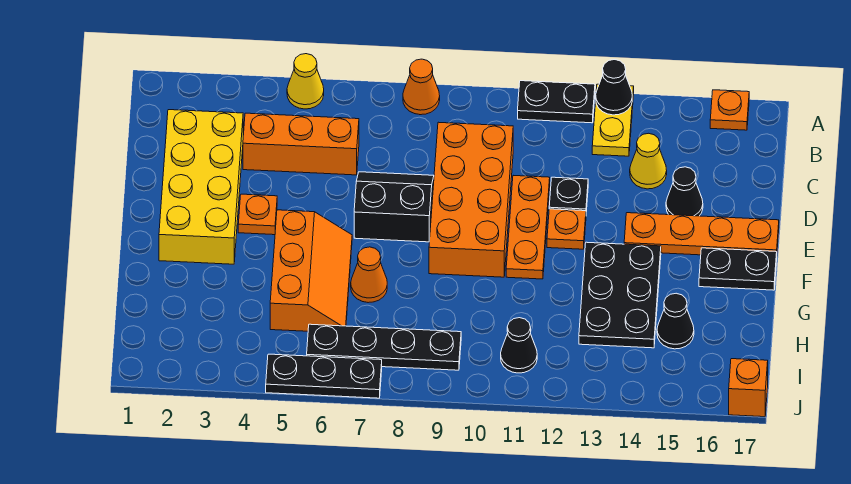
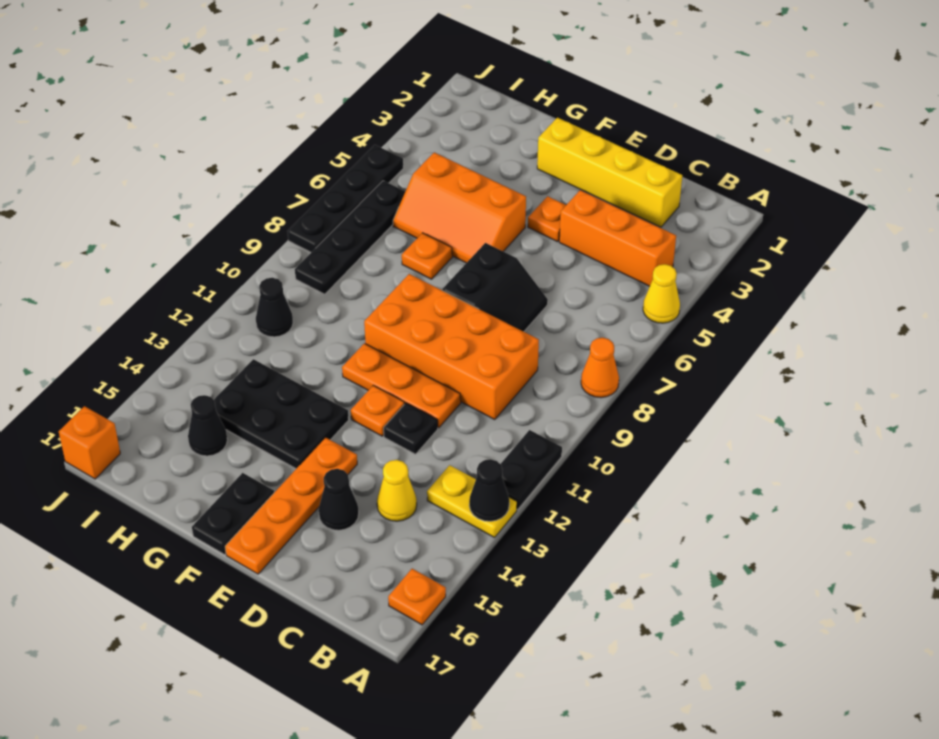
yellow brick C2:F3 level 1 -> yellow brick C2:F2 level 1
orange brick C4:C6 level 1 -> orange brick B4:D4 level 1
orange cone G7 level 1 -> orange plate G7 level 1
black plate J5:J7 level 1 -> black plate J5:J8 level 1

